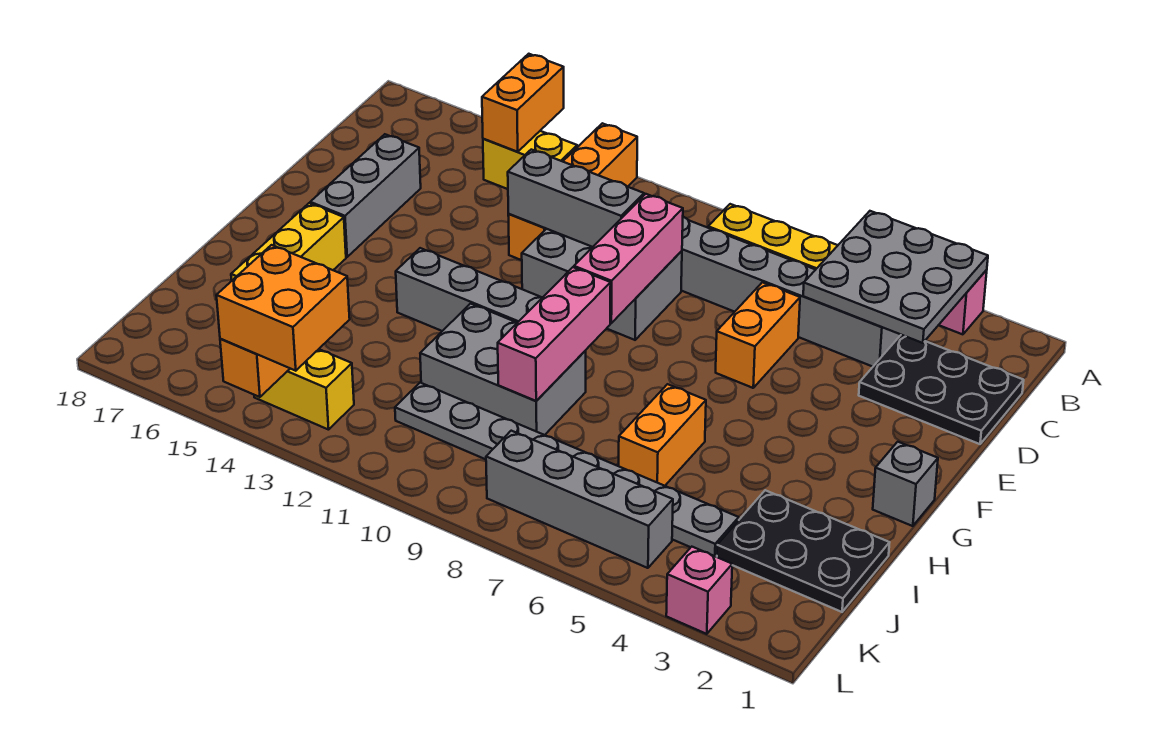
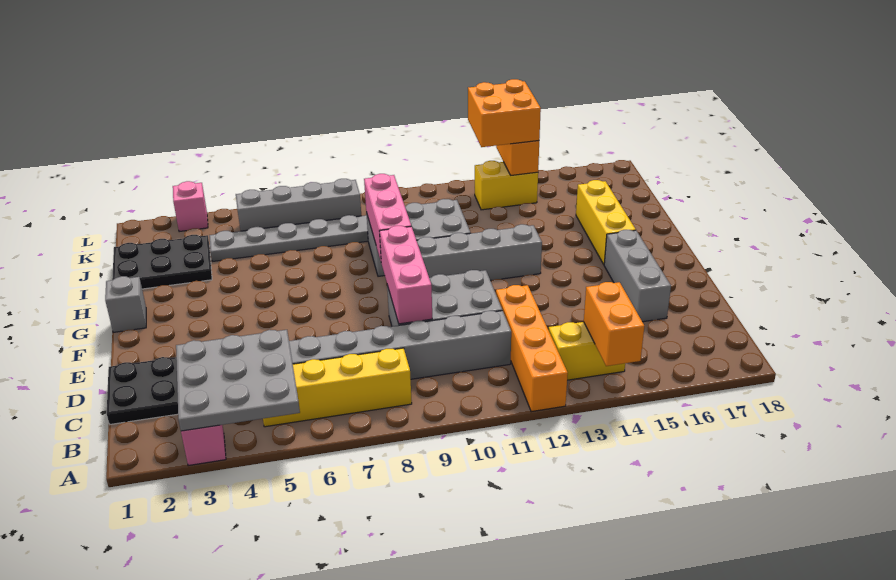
orange brick D6:E6 level 1 -> none
grey brick D10:D12 level 2 -> none
orange brick H6:I6 level 1 -> none

